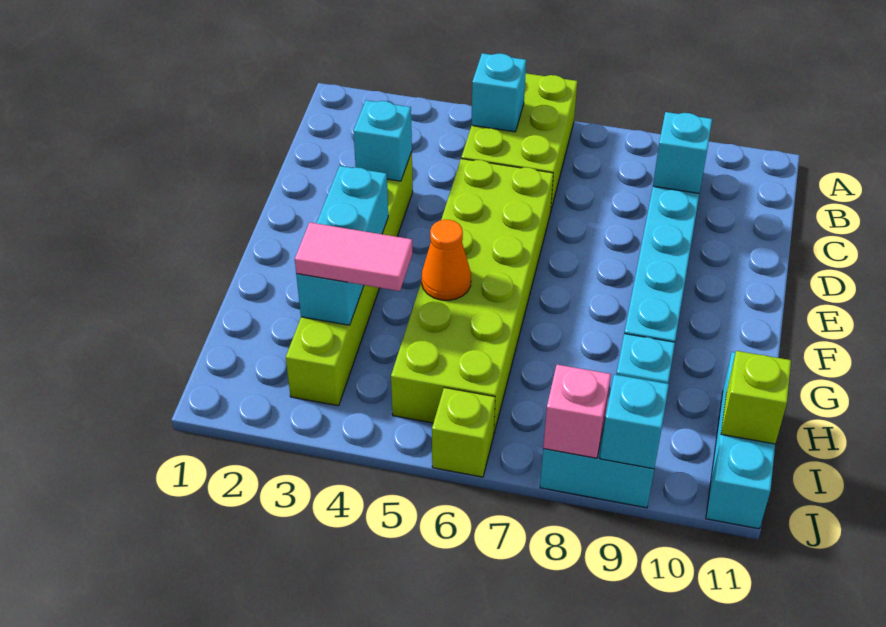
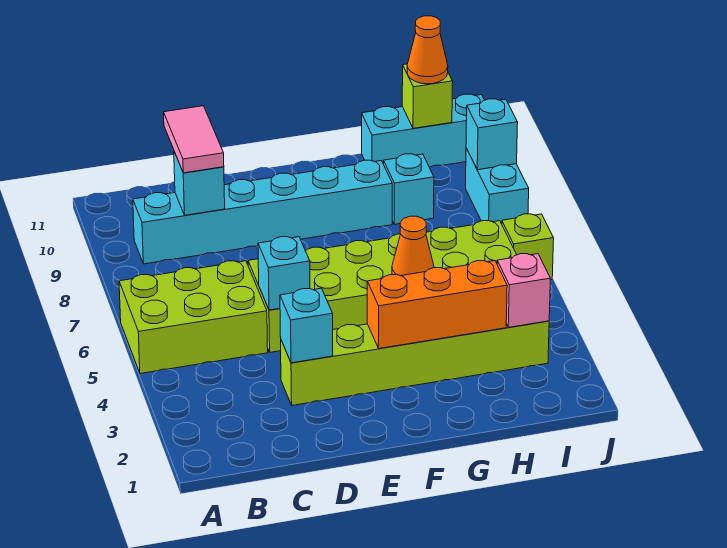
cyan brick B5 level 2 -> cyan brick D5 level 2
cyan brick F3:H3 level 2 -> orange brick F3:H3 level 2
pink tile H3:H4 level 3 -> pink tile C9:C10 level 3
none -> orange cone I11 level 3
pink brick J8 level 2 -> pink brick I3 level 2

